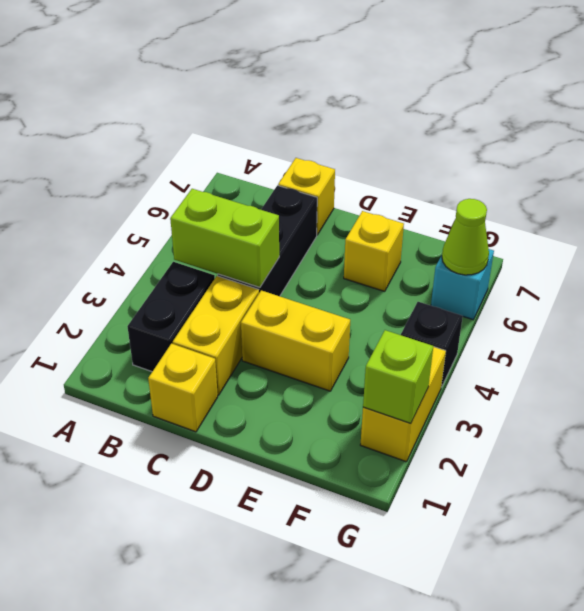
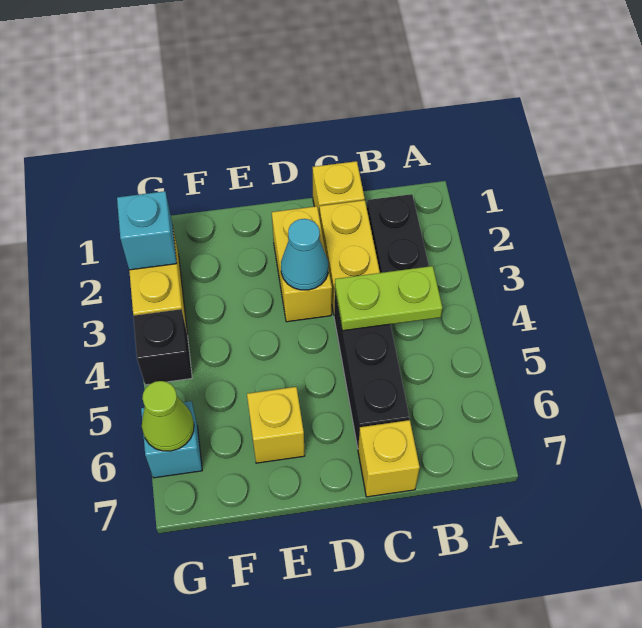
lime brick B4:C4 level 2 -> lime plate B4:C4 level 2
yellow brick D3:E3 level 1 -> yellow brick D2:D3 level 1
none -> cyan cone D3 level 2
lime brick G2 level 2 -> cyan brick G2 level 2

